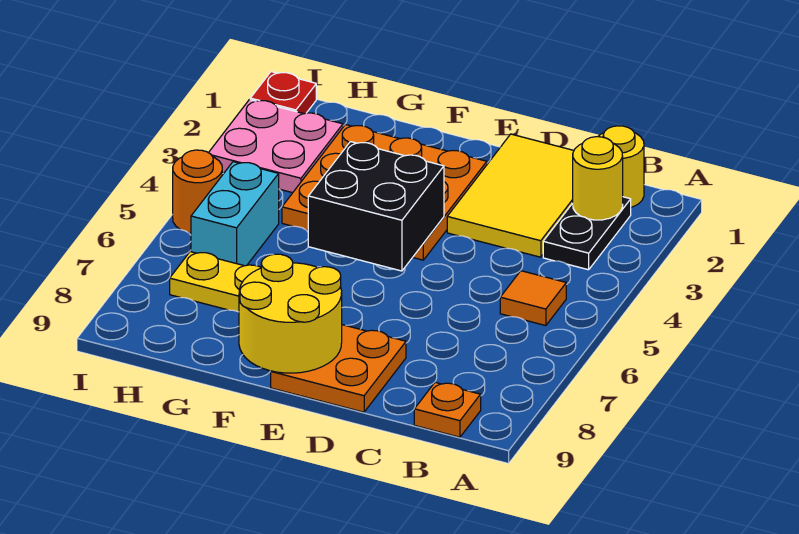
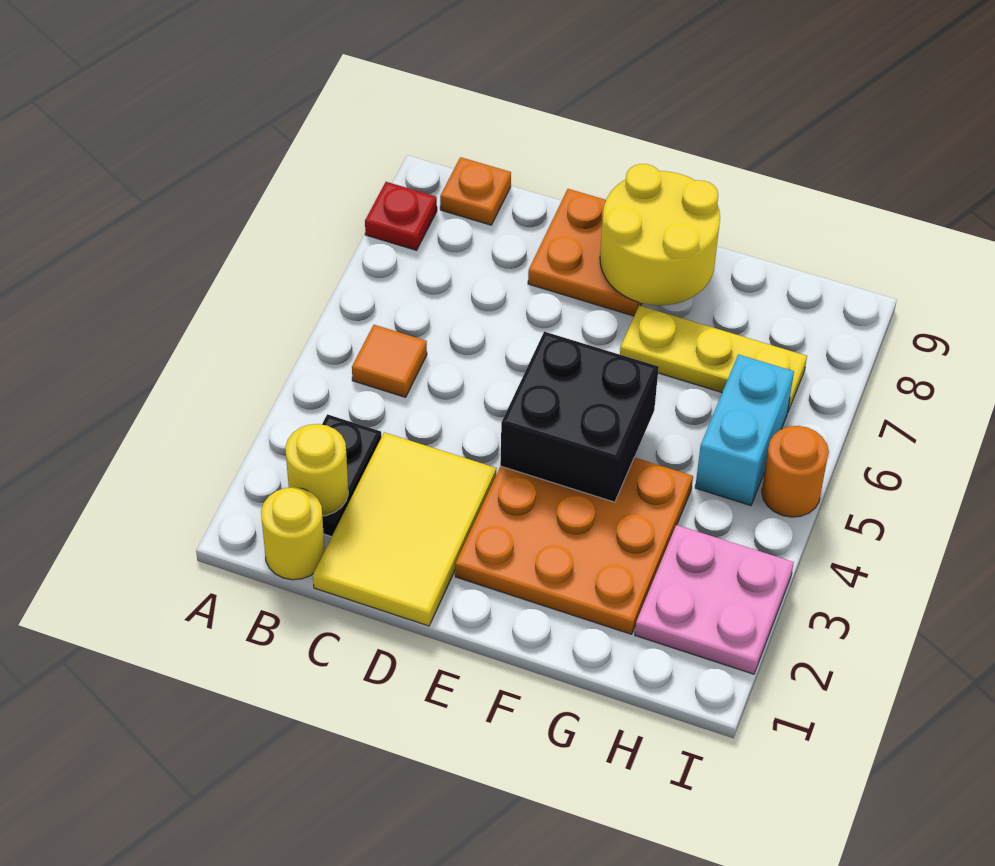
red plate I1 level 1 -> red plate A8 level 1

